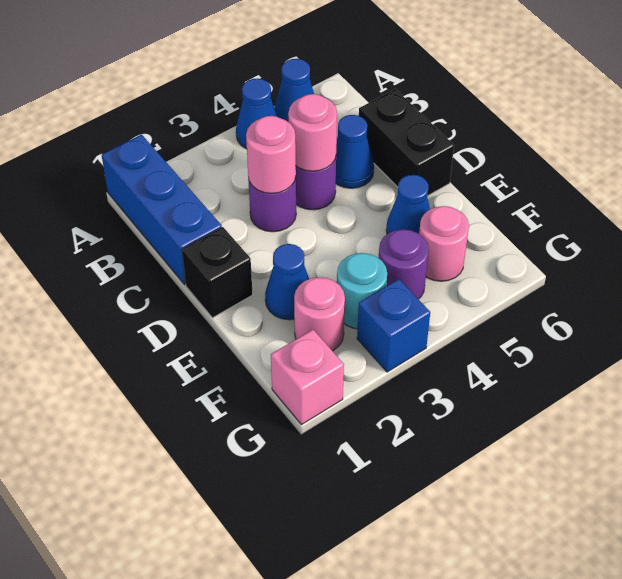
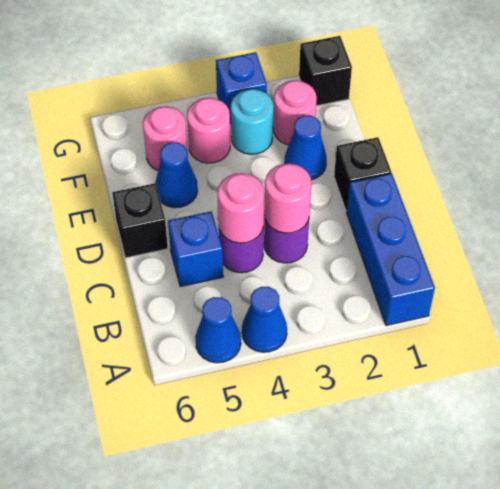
blue cone C5 level 1 -> blue brick C5 level 1
black brick C6:D6 level 1 -> black brick D6 level 1
purple round brick F4 level 1 -> pink round brick F4 level 1
pink brick G1 level 1 -> black brick G1 level 1

